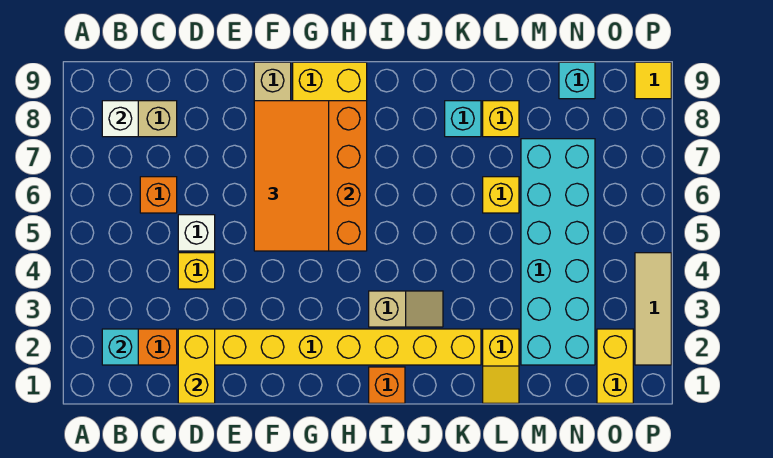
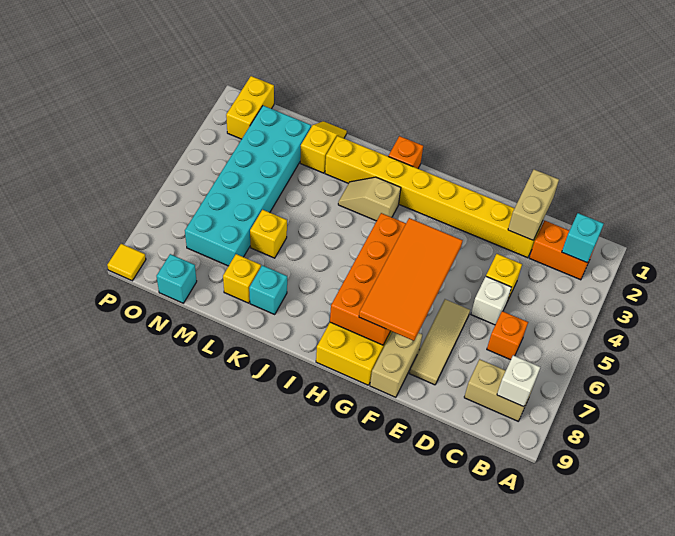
yellow brick D1:D2 level 2 -> tan brick D1:D2 level 2
tan tile P2:P4 level 1 -> tan tile E6:E8 level 1

